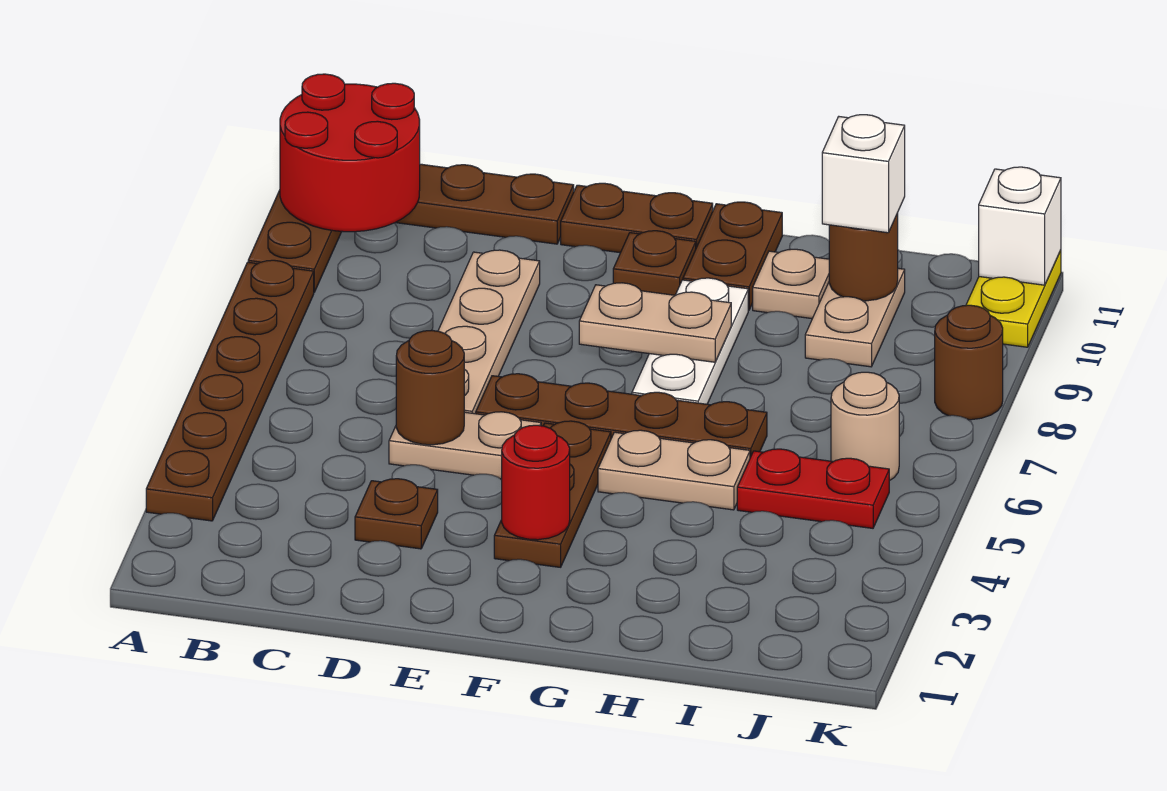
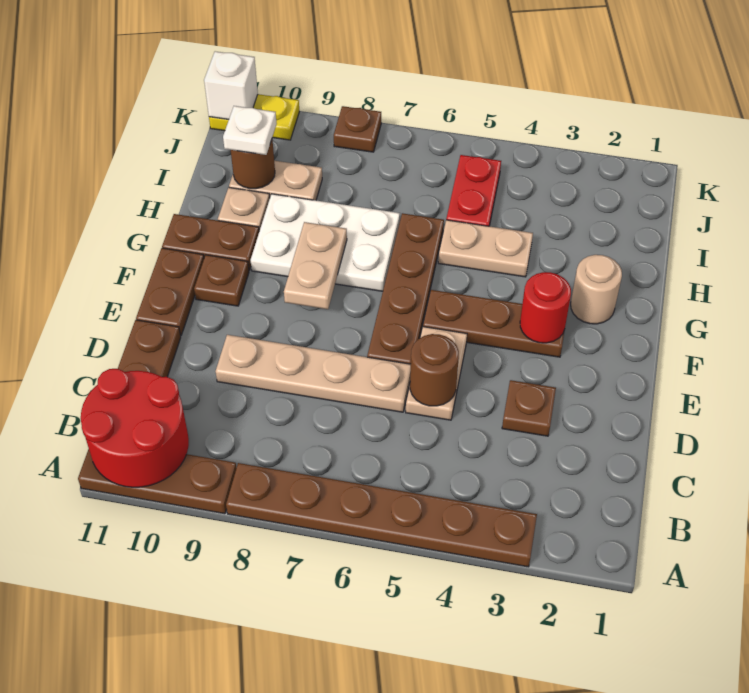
tan plate G5:H5 level 1 -> tan plate H4:H5 level 1
white plate G7:G9 level 1 -> white plate G7:H9 level 1
white brick I10 level 3 -> white plate I10 level 3
tan round brick J6 level 1 -> tan round brick G2 level 1
brown round brick K8 level 1 -> brown plate K8 level 1

